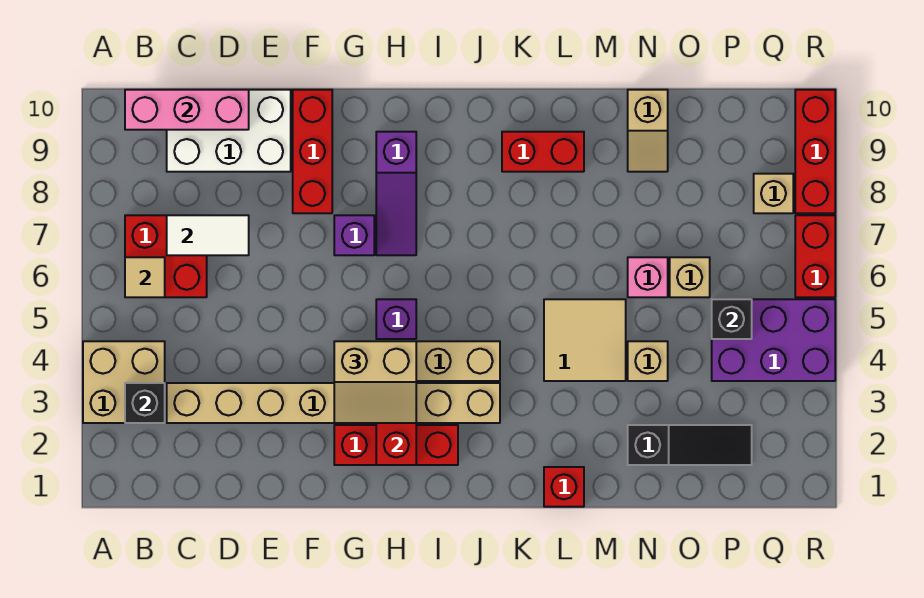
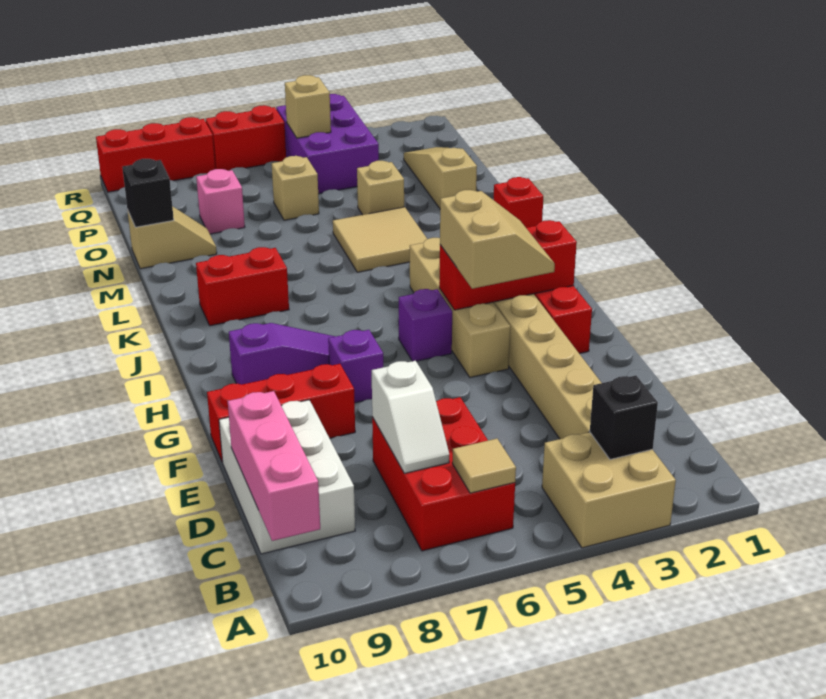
red brick B6:C7 level 1 -> red brick B6:D7 level 1
white tile C7:D7 level 2 -> white slope C7:D7 level 2 top D
red brick K9:L9 level 1 -> red brick K8:K9 level 1
black slope N2:P2 level 1 top N -> tan slope N2:P2 level 1 top N
pink brick N6 level 1 -> pink brick O8 level 1
black brick P5 level 2 -> black brick N10 level 2
tan brick Q8 level 1 -> tan brick Q5 level 2

